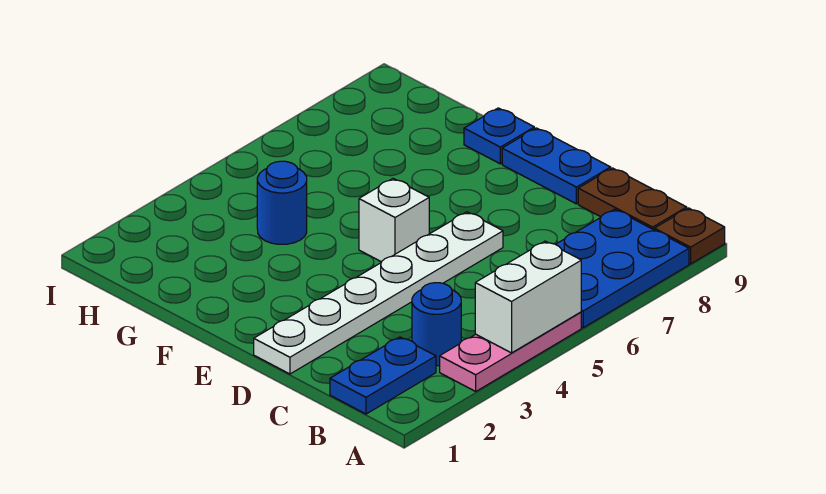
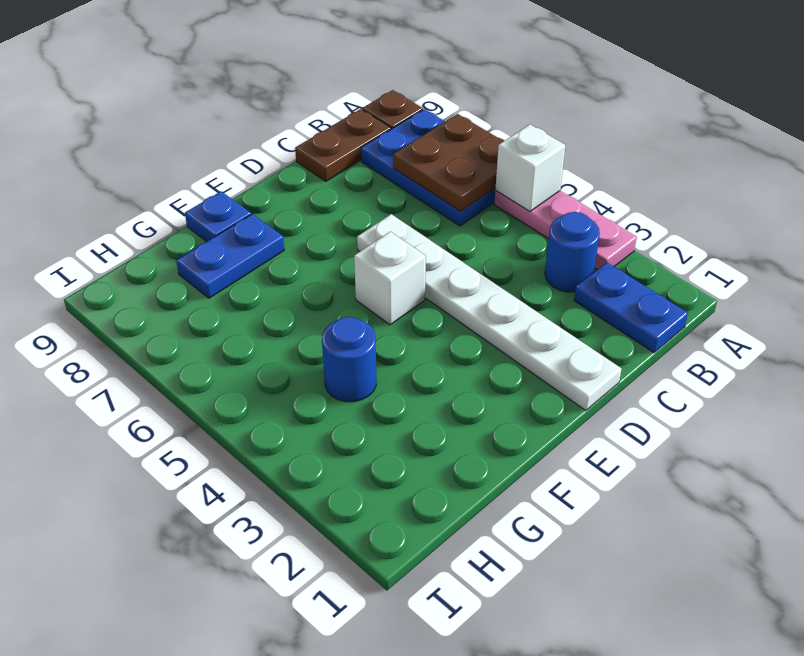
white brick A4:A5 level 2 -> white brick A5 level 2
none -> brown plate A6:B7 level 2
blue plate D9:E9 level 1 -> blue plate F8:G8 level 1

